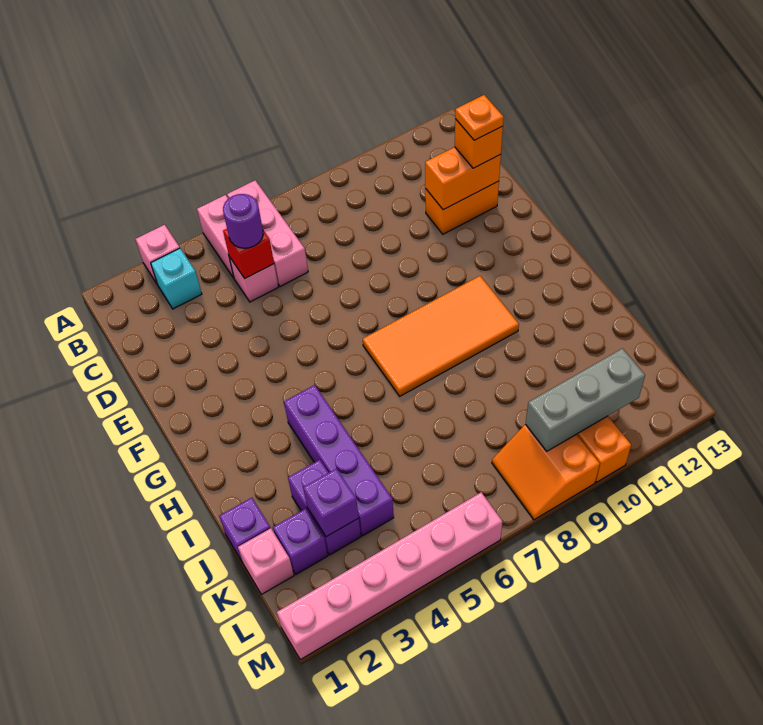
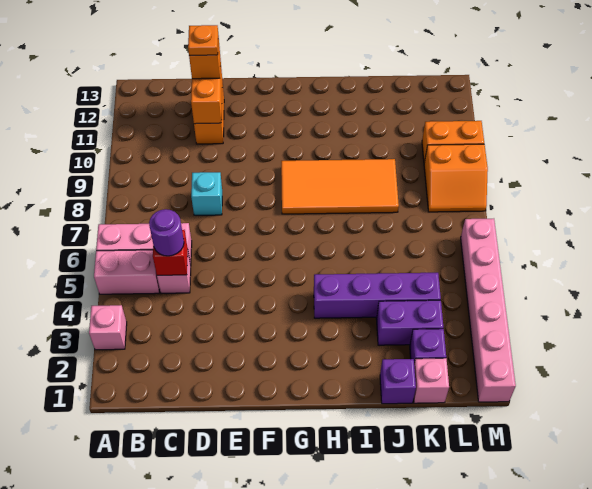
cyan brick B3 level 1 -> cyan brick D8 level 1
orange tile G7:H10 level 1 -> orange tile G8:J9 level 1
purple brick K3 level 2 -> none
grey brick L9:L11 level 2 -> none

